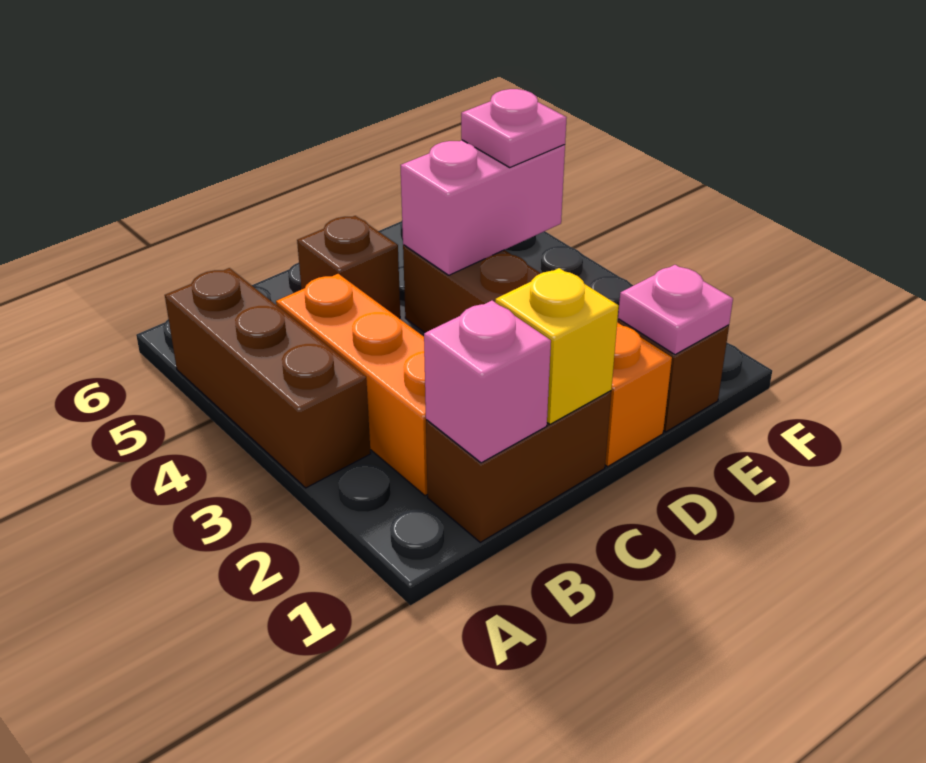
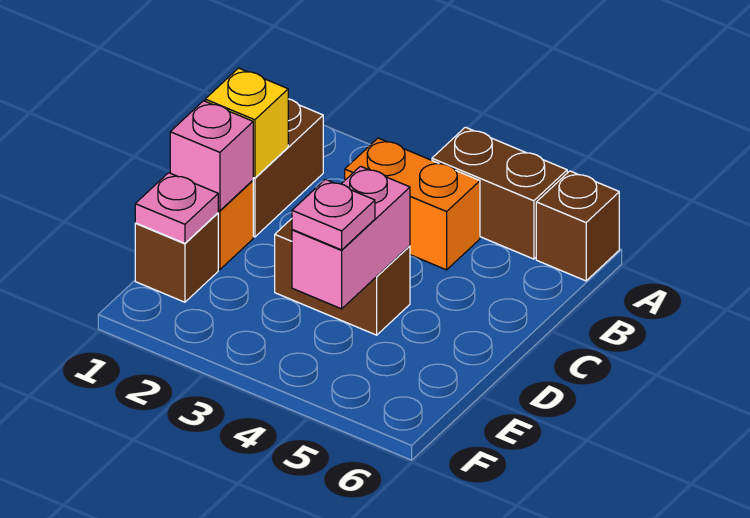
brown brick A3:A5 level 1 -> brown brick A4:A5 level 1
pink brick B1 level 2 -> pink brick D1 level 2
orange brick B2:B4 level 1 -> orange brick B3:B4 level 1
brown brick C5 level 1 -> brown brick A6 level 1

